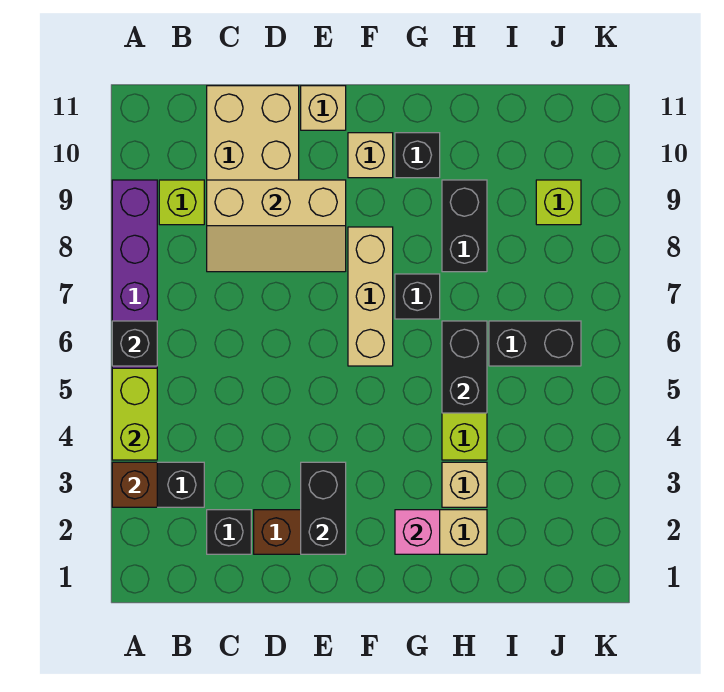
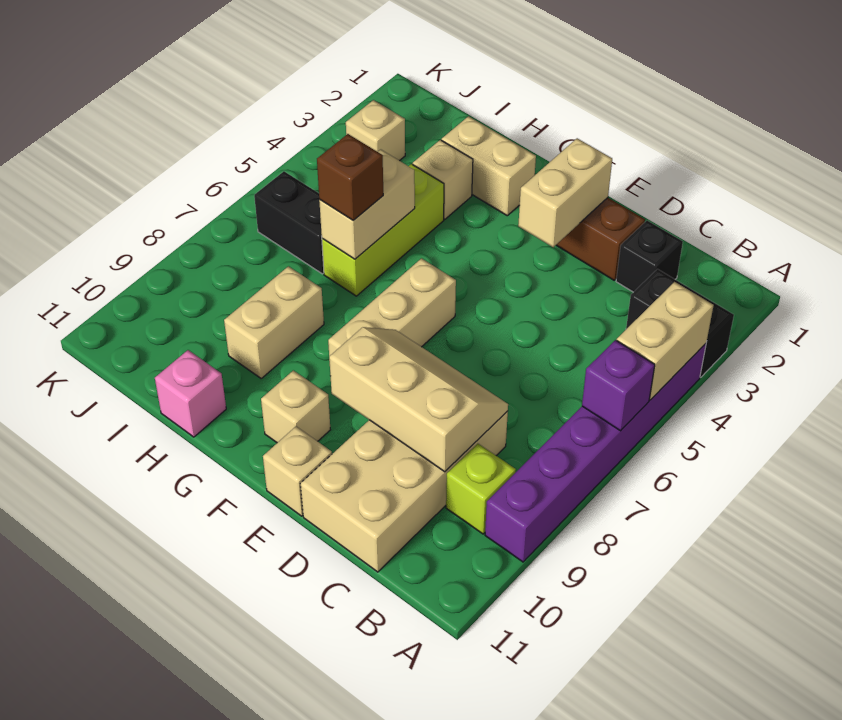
brown brick A3 level 2 -> brown brick H6 level 3
lime brick A4:A5 level 2 -> tan brick A4:A5 level 2
black brick A6 level 2 -> purple brick A6 level 2
black brick E2:E3 level 2 -> tan brick E2:E3 level 2
pink brick G2 level 2 -> pink brick H11 level 1
black brick G7 level 1 -> none
black brick G10 level 1 -> none
black brick H5:H6 level 2 -> tan brick H5:H6 level 2
black brick H8:H9 level 1 -> tan brick H8:H9 level 1
none -> tan brick J3 level 1
lime brick J9 level 1 -> none

